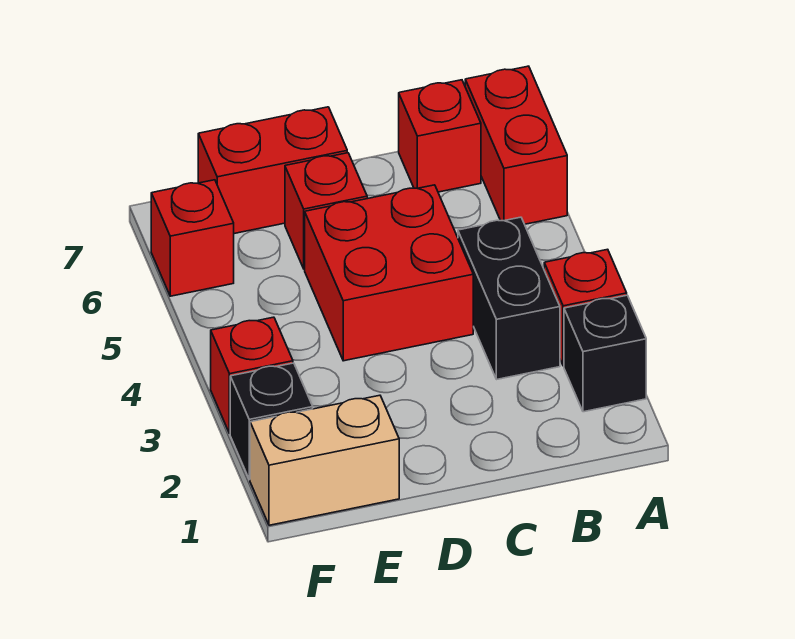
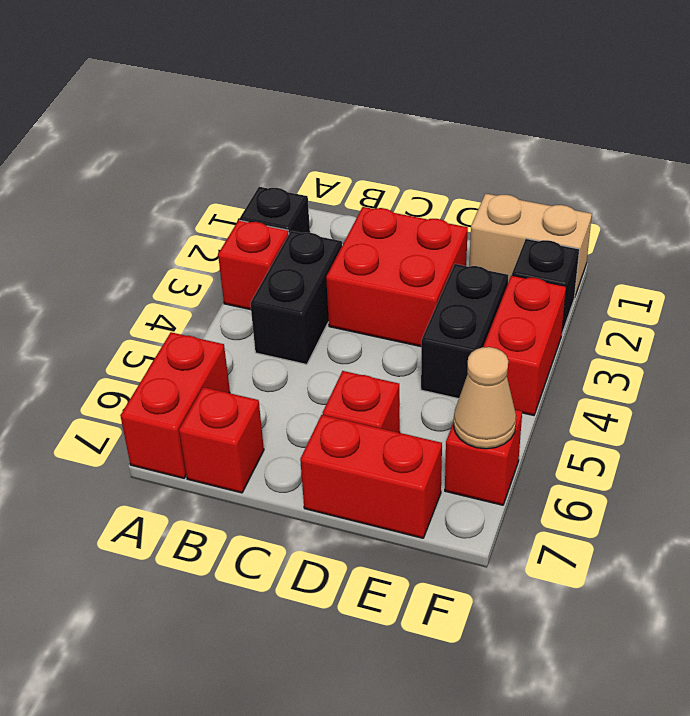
red brick C4:D5 level 1 -> red brick C2:D3 level 1
none -> black brick E3:E4 level 1
red brick F3 level 1 -> red brick F3:F4 level 1
none -> tan cone F6 level 2

